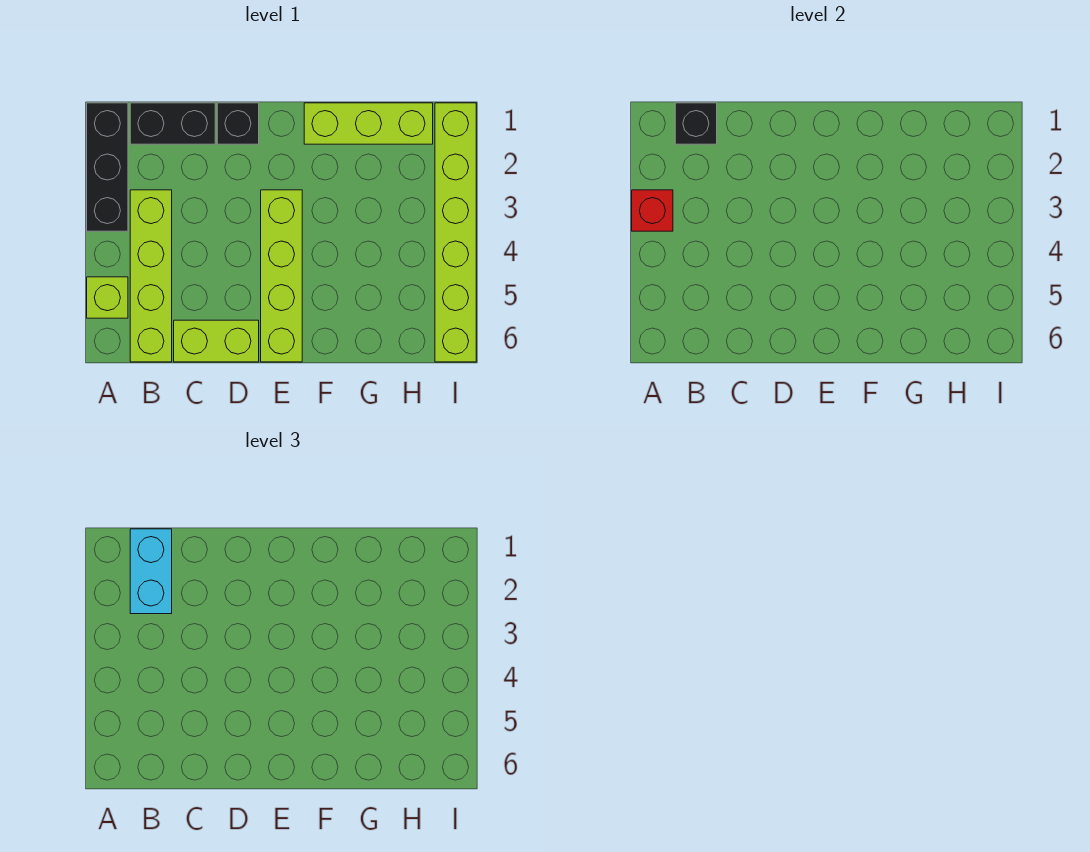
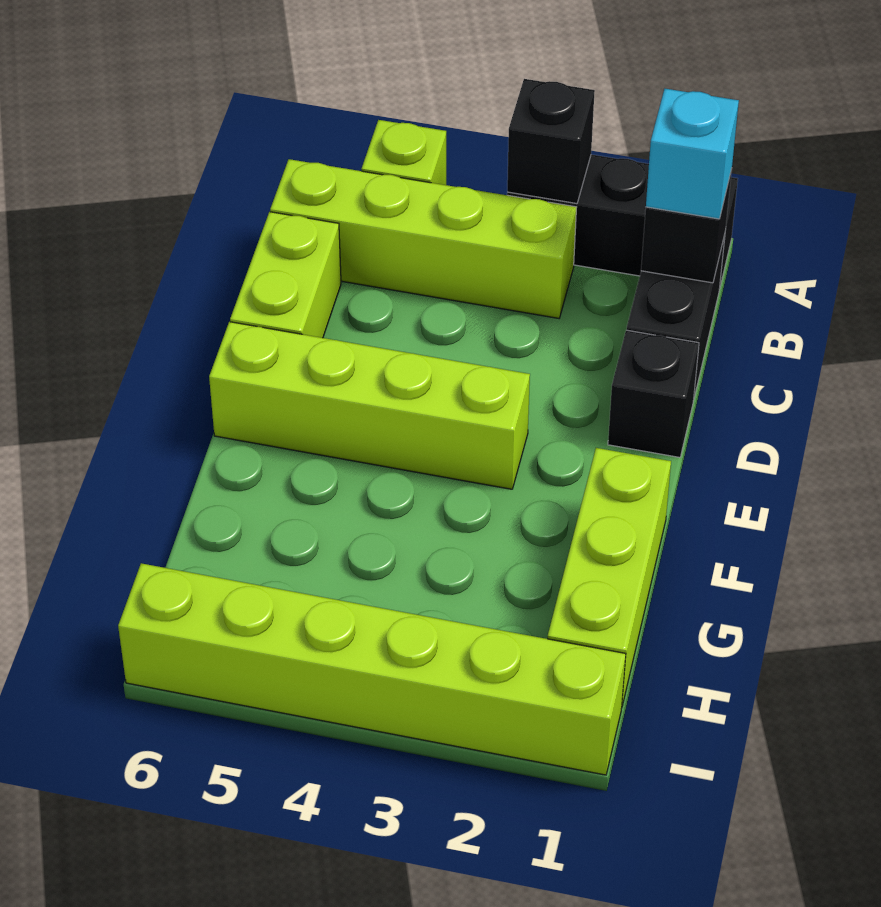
red brick A3 level 2 -> black brick A3 level 2
cyan brick B1:B2 level 3 -> cyan brick B1 level 3

